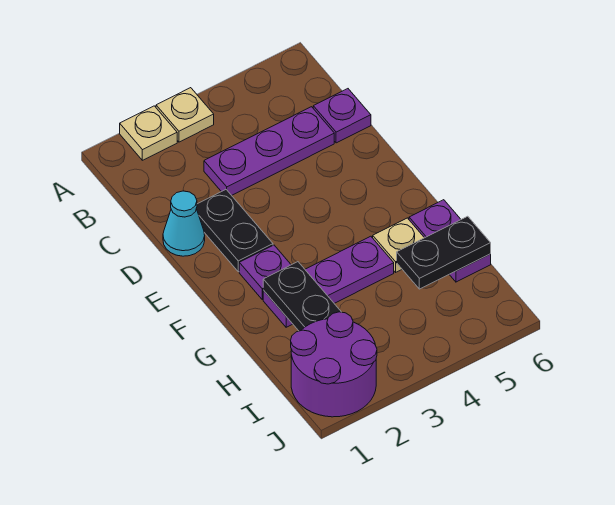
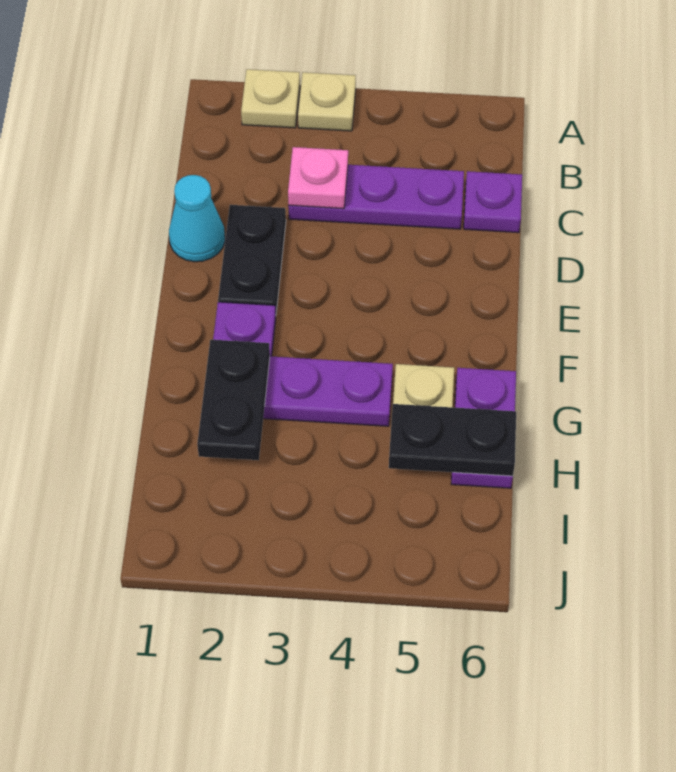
none -> pink plate C3 level 2
purple round brick I1:J2 level 1 -> none

